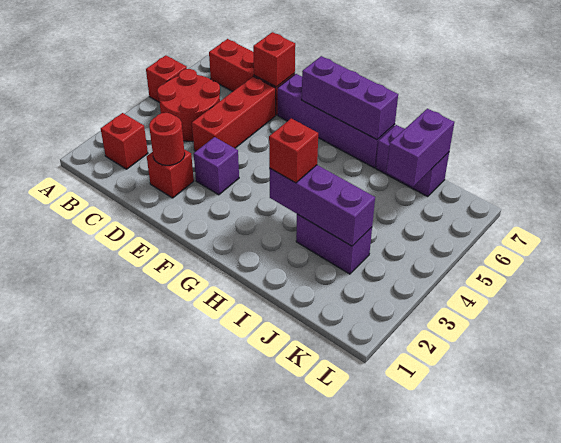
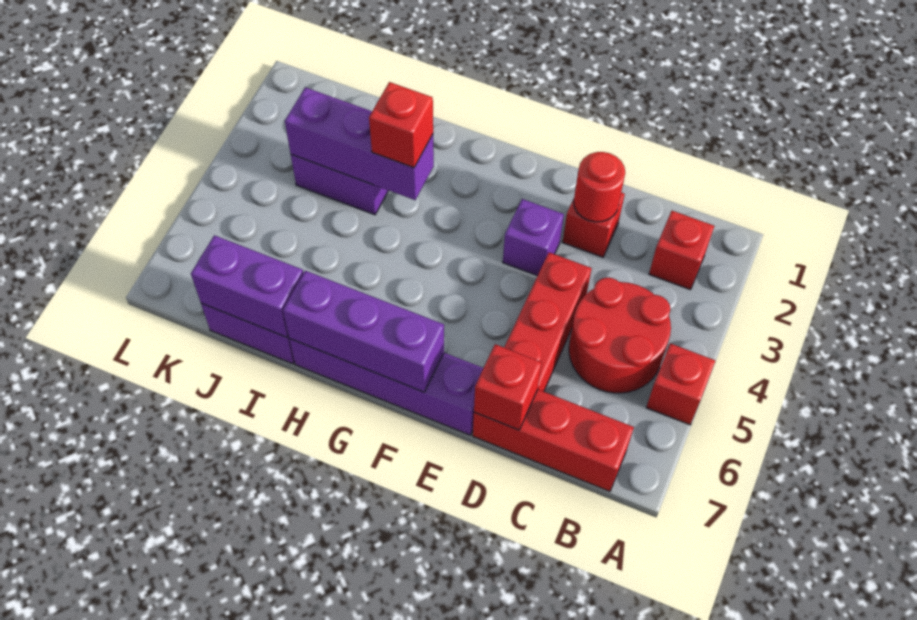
purple brick J6:J7 level 2 -> purple brick I7:J7 level 2

